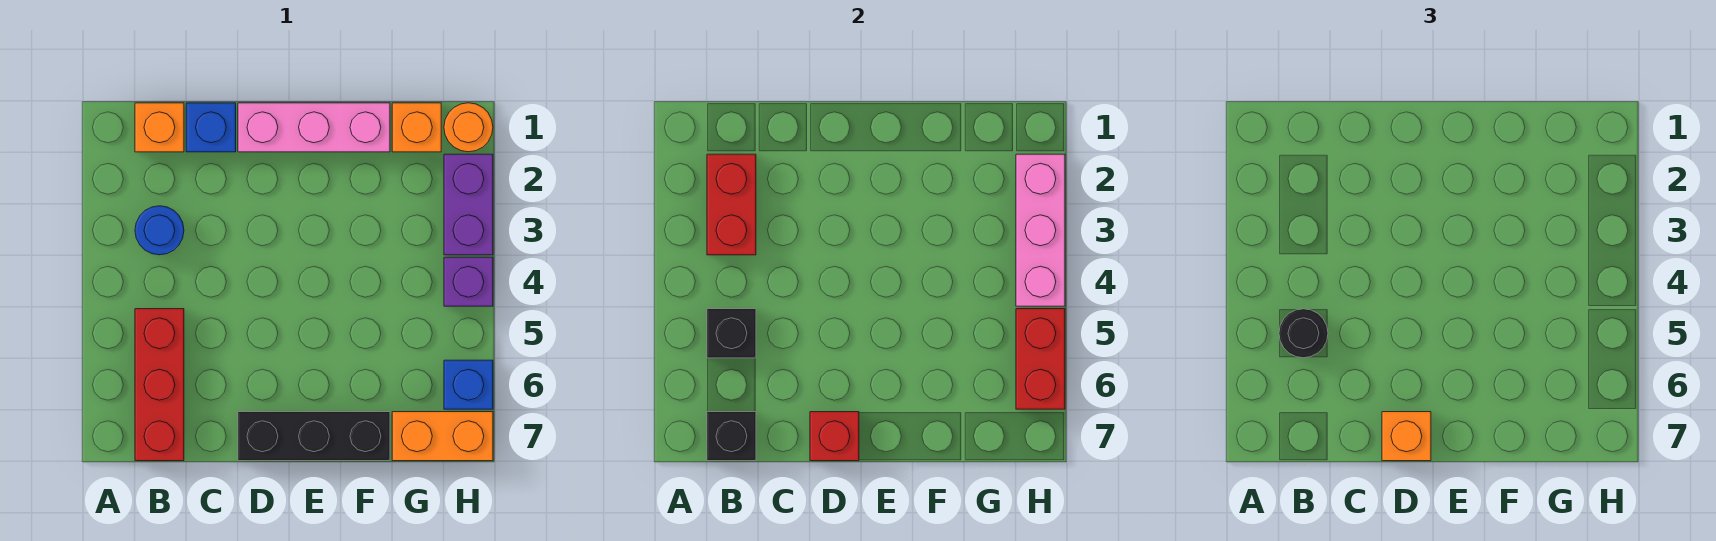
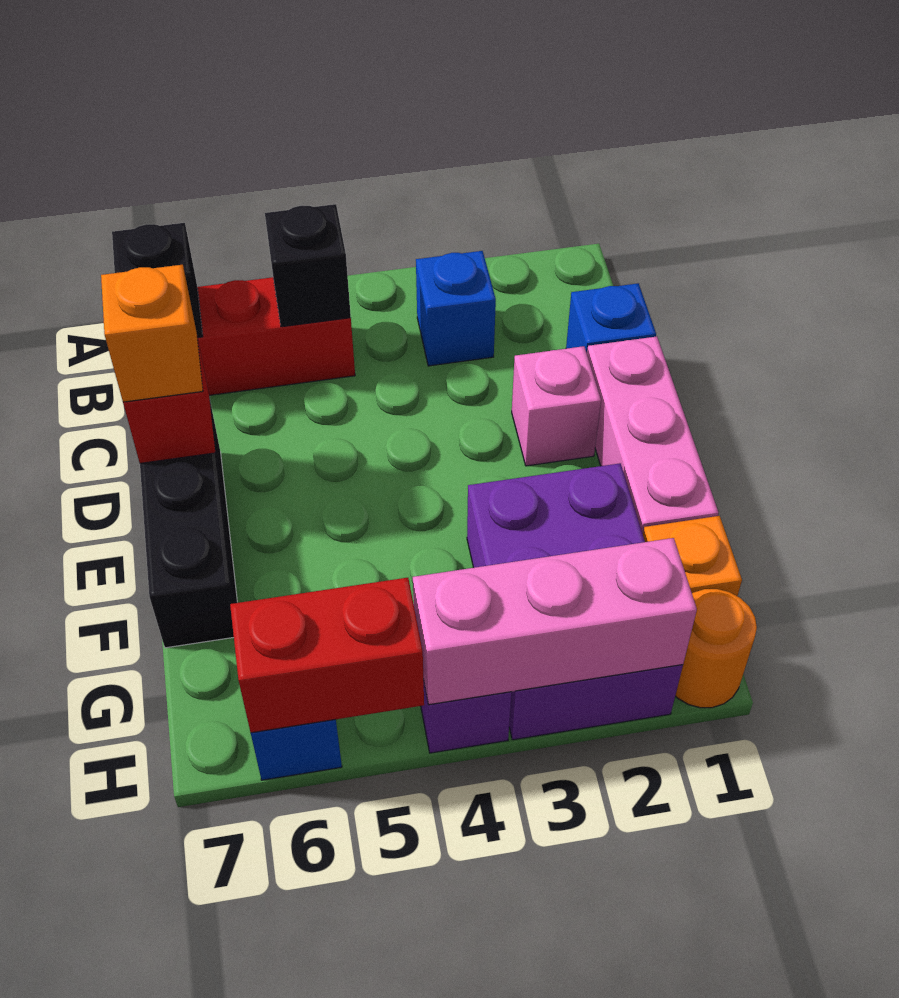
orange brick B1 level 1 -> none
red brick B2:B3 level 2 -> none
blue round brick B3 level 1 -> blue brick B3 level 1
black round brick B5 level 3 -> none
none -> pink brick D2 level 1
orange brick G7:H7 level 1 -> none
purple brick H2:H3 level 1 -> purple brick F2:H3 level 1

